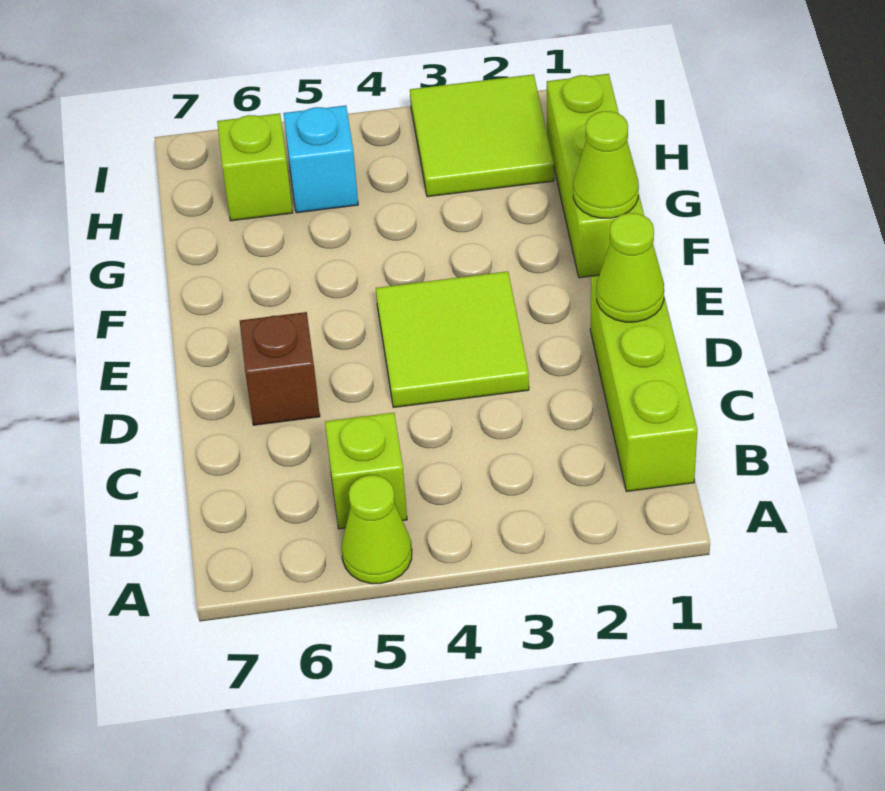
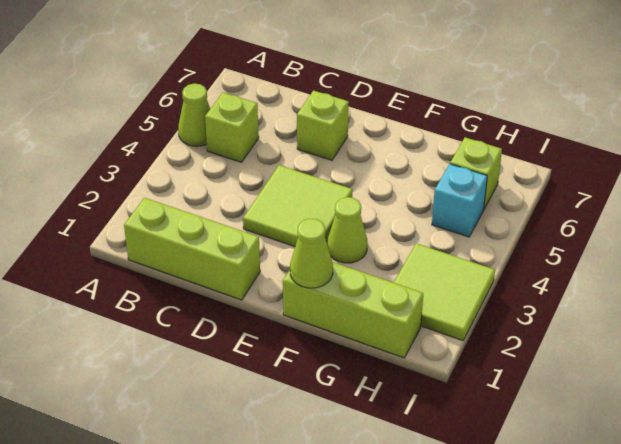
lime cone D1 level 2 -> lime cone F3 level 1
brown brick D6 level 1 -> lime brick D6 level 1

